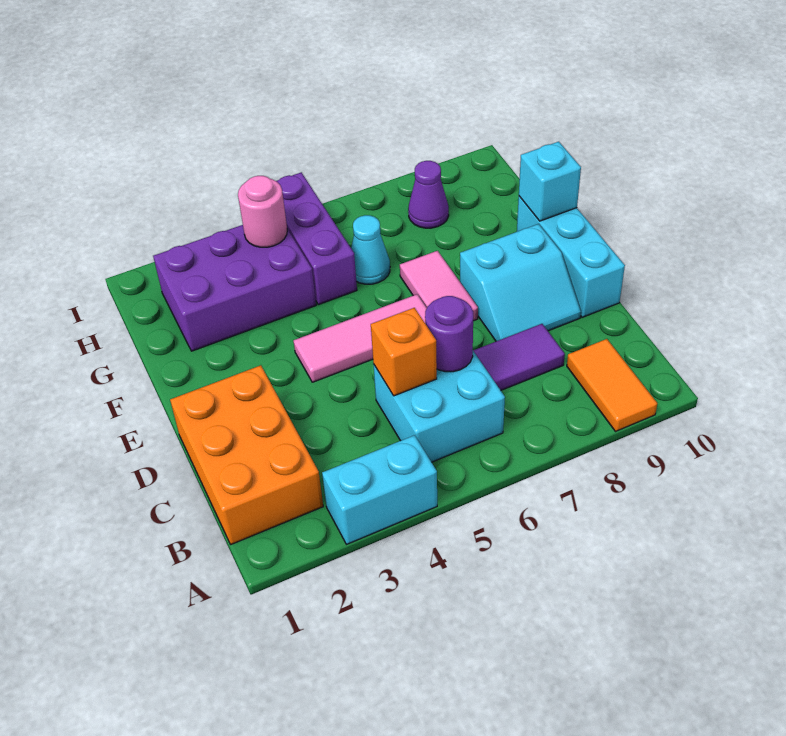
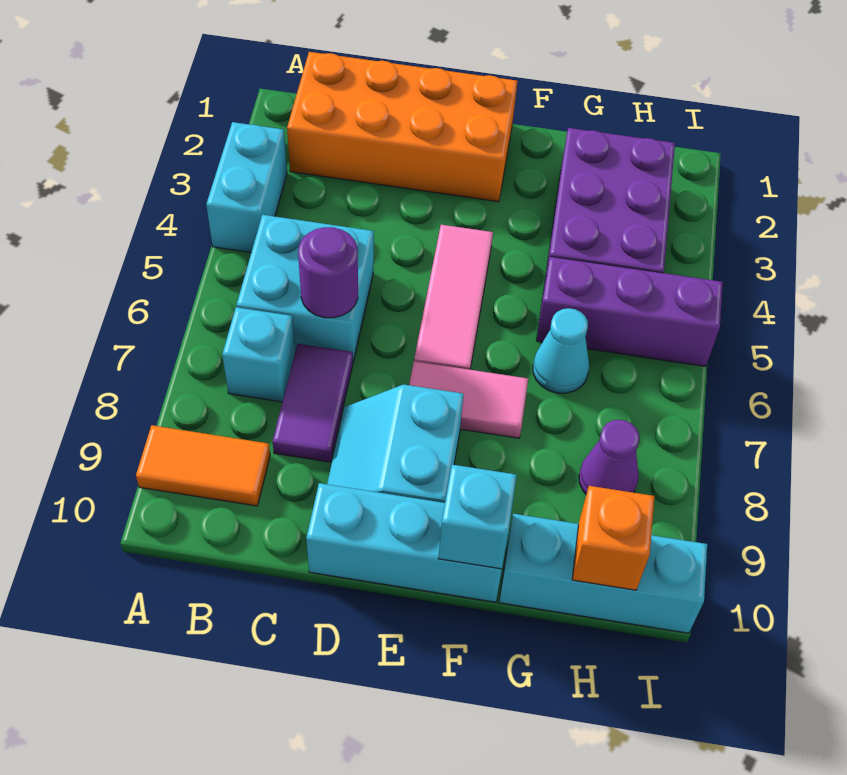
orange brick B1:D2 level 1 -> orange brick B1:E2 level 1
none -> cyan brick B7 level 1
orange brick C5 level 2 -> orange brick H10 level 2
none -> cyan brick G10:I10 level 1
pink round brick H4 level 2 -> none

